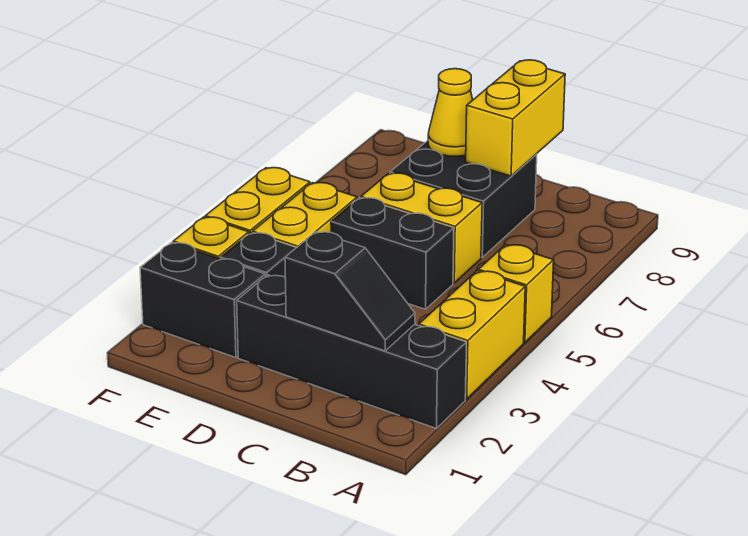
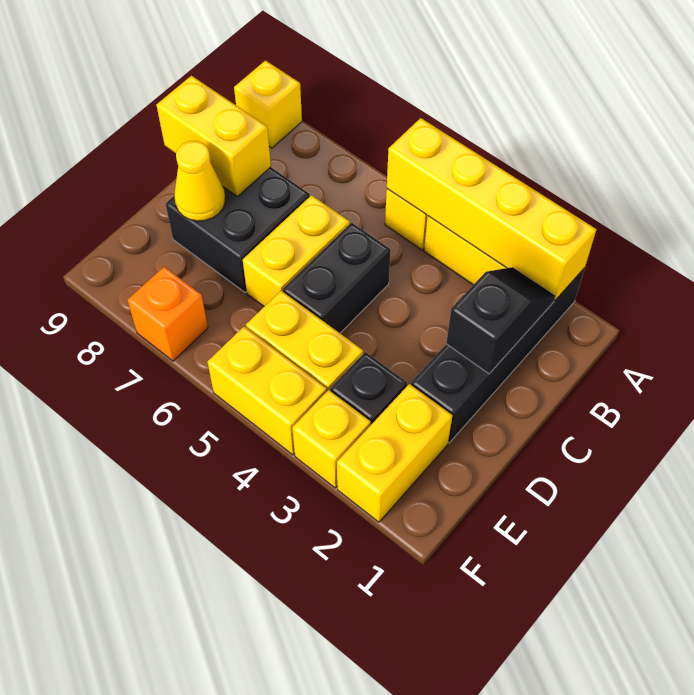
none -> yellow brick A2:A5 level 2
none -> yellow brick A9 level 1
black brick E2:F2 level 1 -> yellow brick E2:F2 level 1
none -> orange brick F7 level 1

